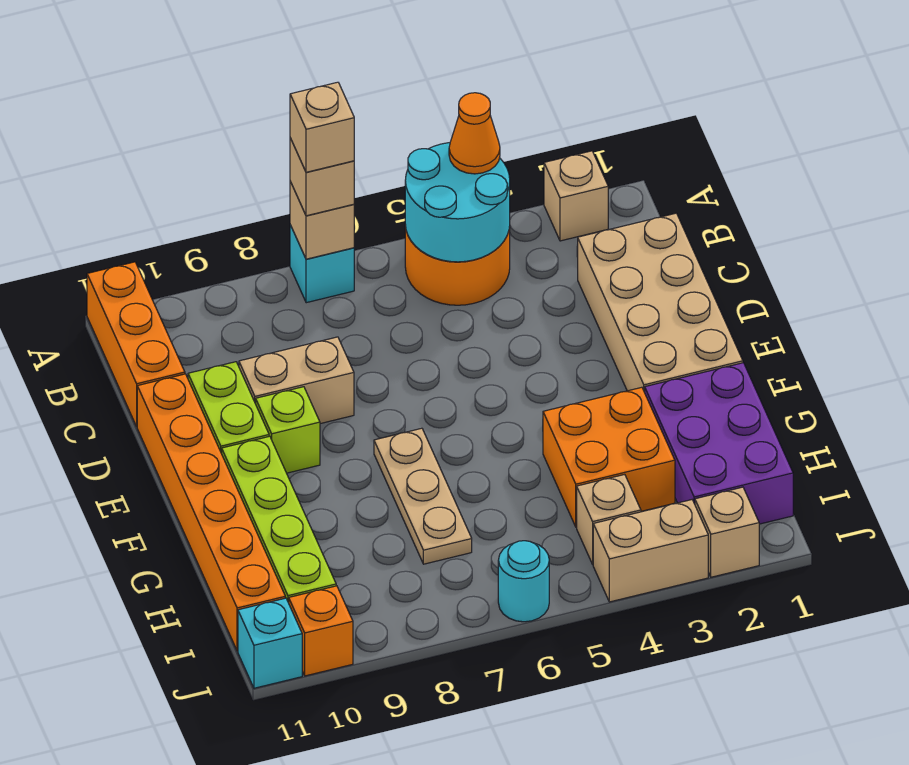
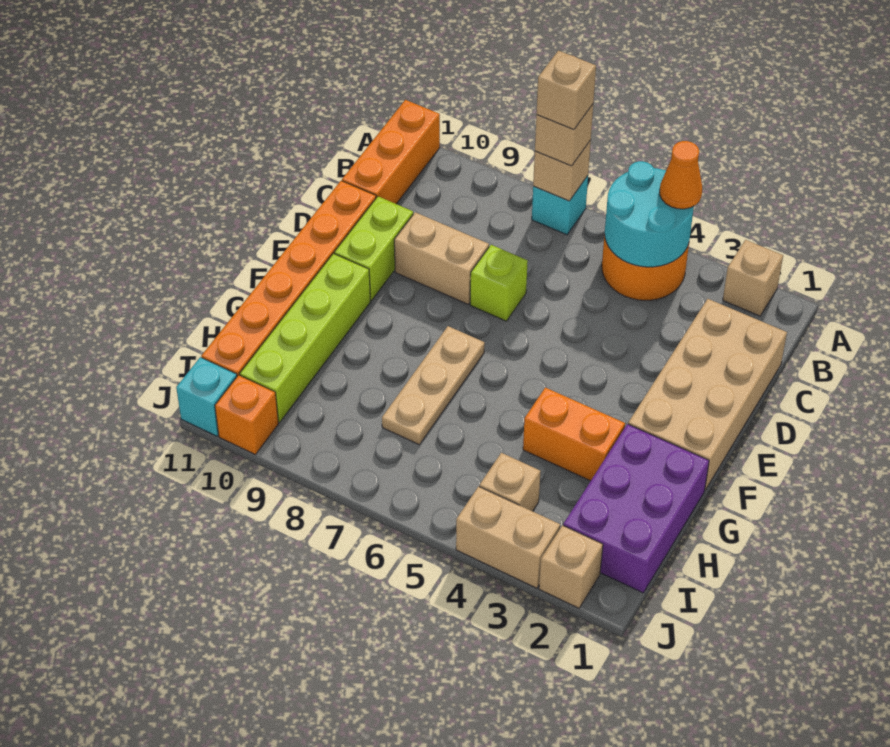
lime brick E9 level 1 -> lime brick D7 level 1
orange brick G3:H4 level 1 -> orange brick G3:G4 level 1
cyan round brick J6 level 1 -> none

